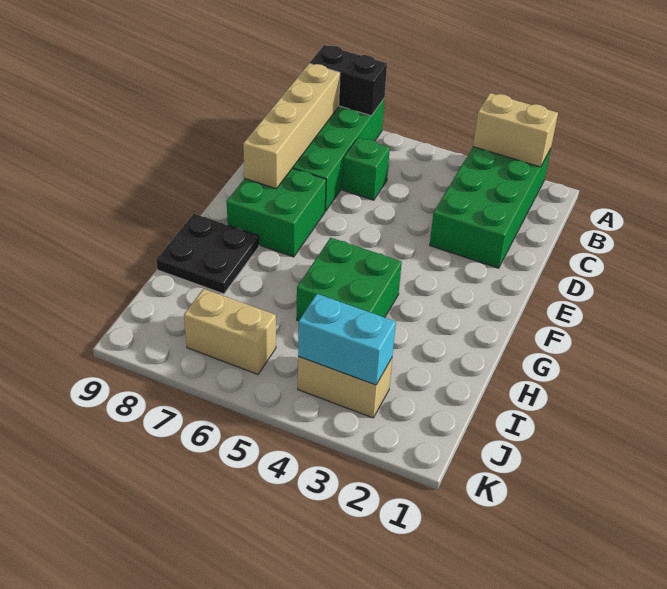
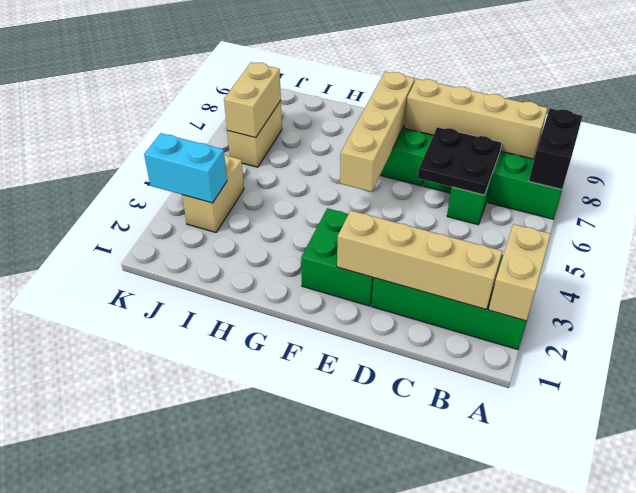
none -> tan brick B2:E2 level 2
none -> tan brick F5:F8 level 2
green brick G4:H5 level 1 -> green brick E2:F3 level 1
black plate G8:H9 level 1 -> black plate C6:D7 level 2
cyan brick J3:J4 level 2 -> cyan brick J3:K3 level 2
none -> tan brick J6:J7 level 2

